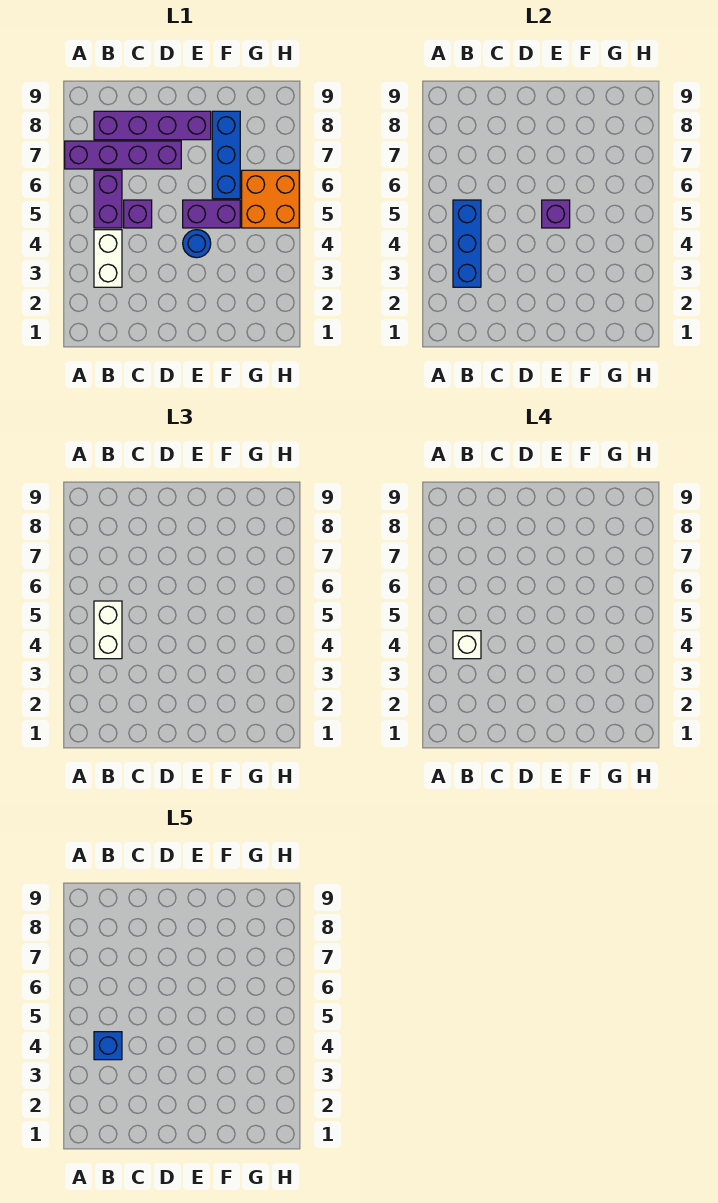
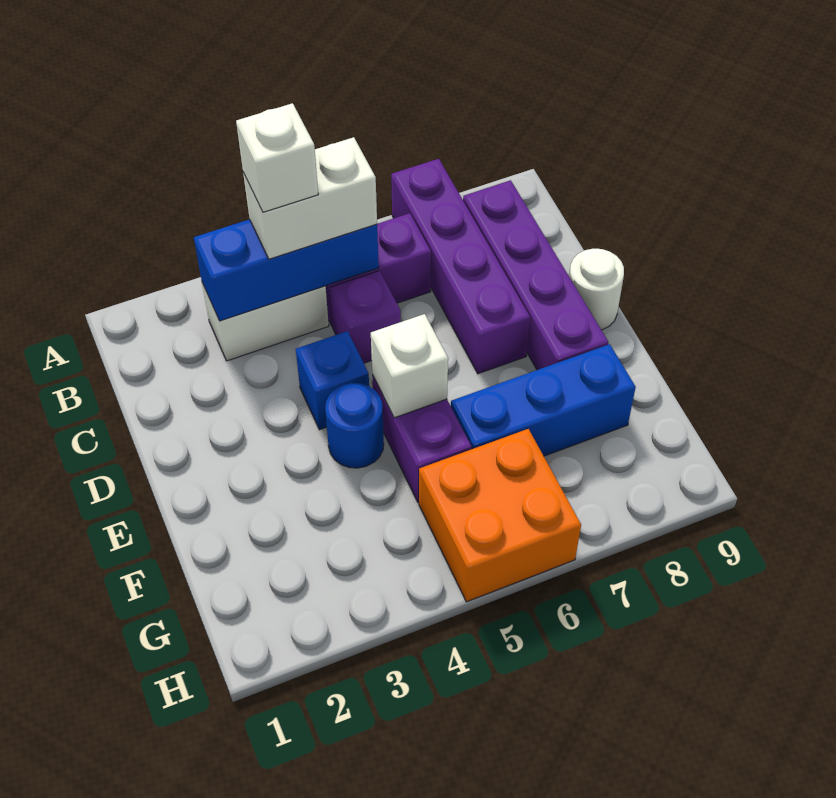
blue brick B4 level 5 -> blue brick D4 level 1
none -> white round brick D9 level 1
purple brick E5 level 2 -> white brick E5 level 2

